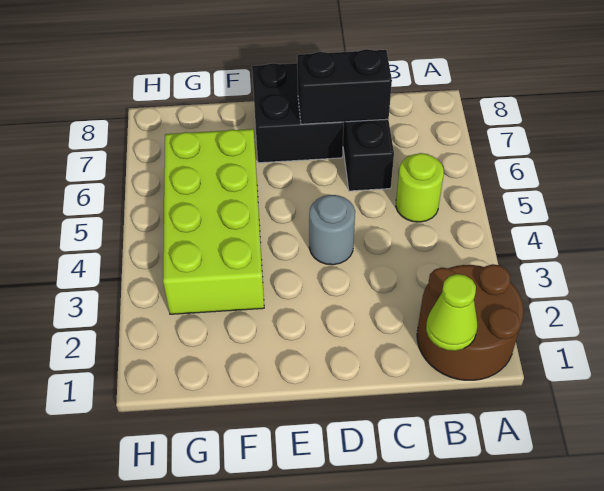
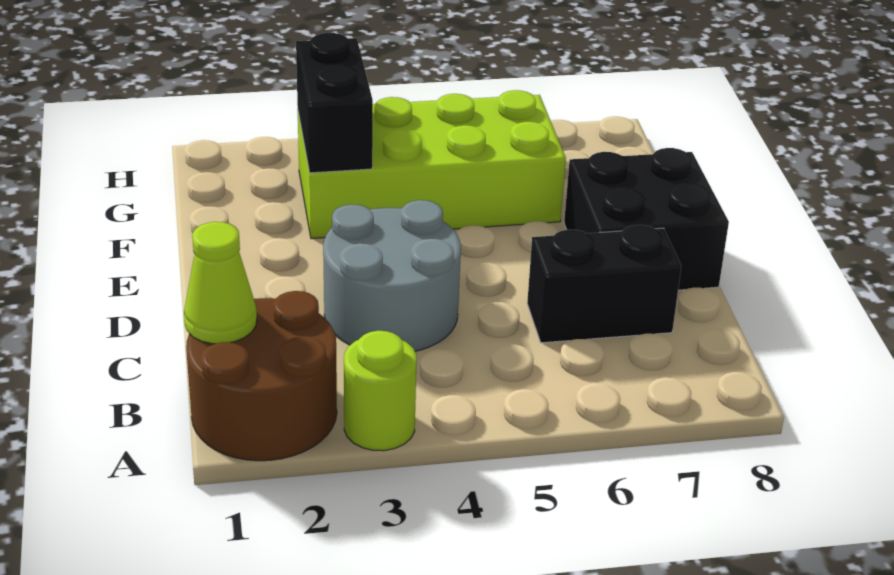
lime round brick B5 level 1 -> lime round brick A3 level 1
black brick C7:D7 level 2 -> black brick F3:G3 level 2
grey round brick D4 level 1 -> grey round brick C3:D4 level 1

